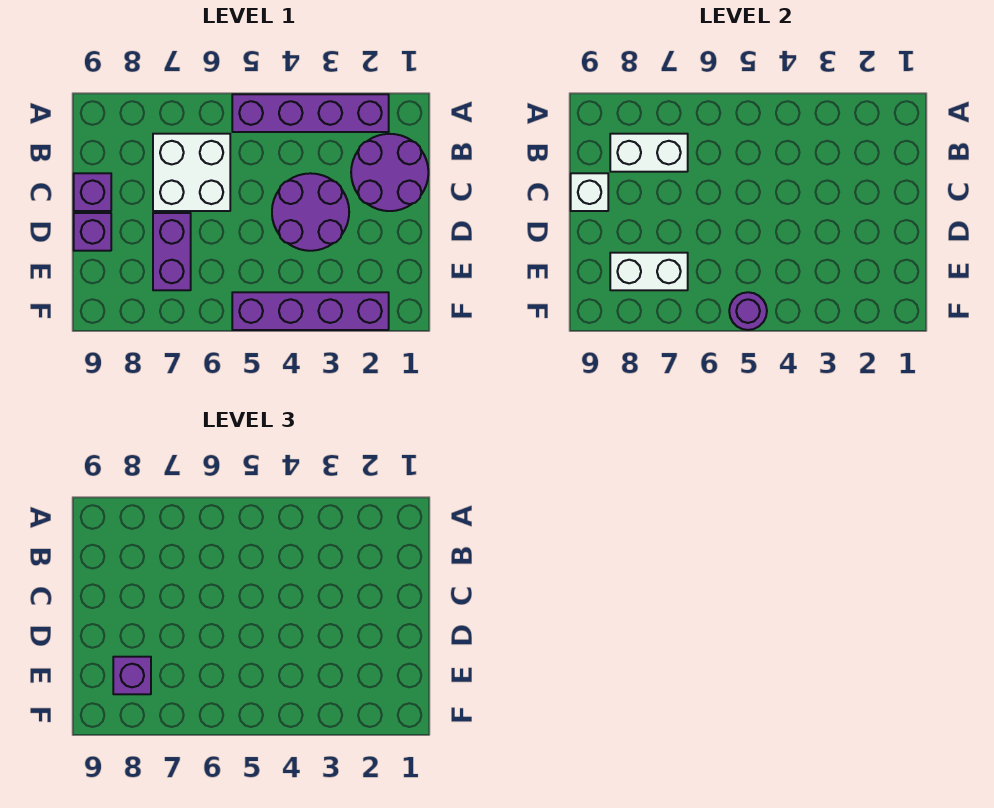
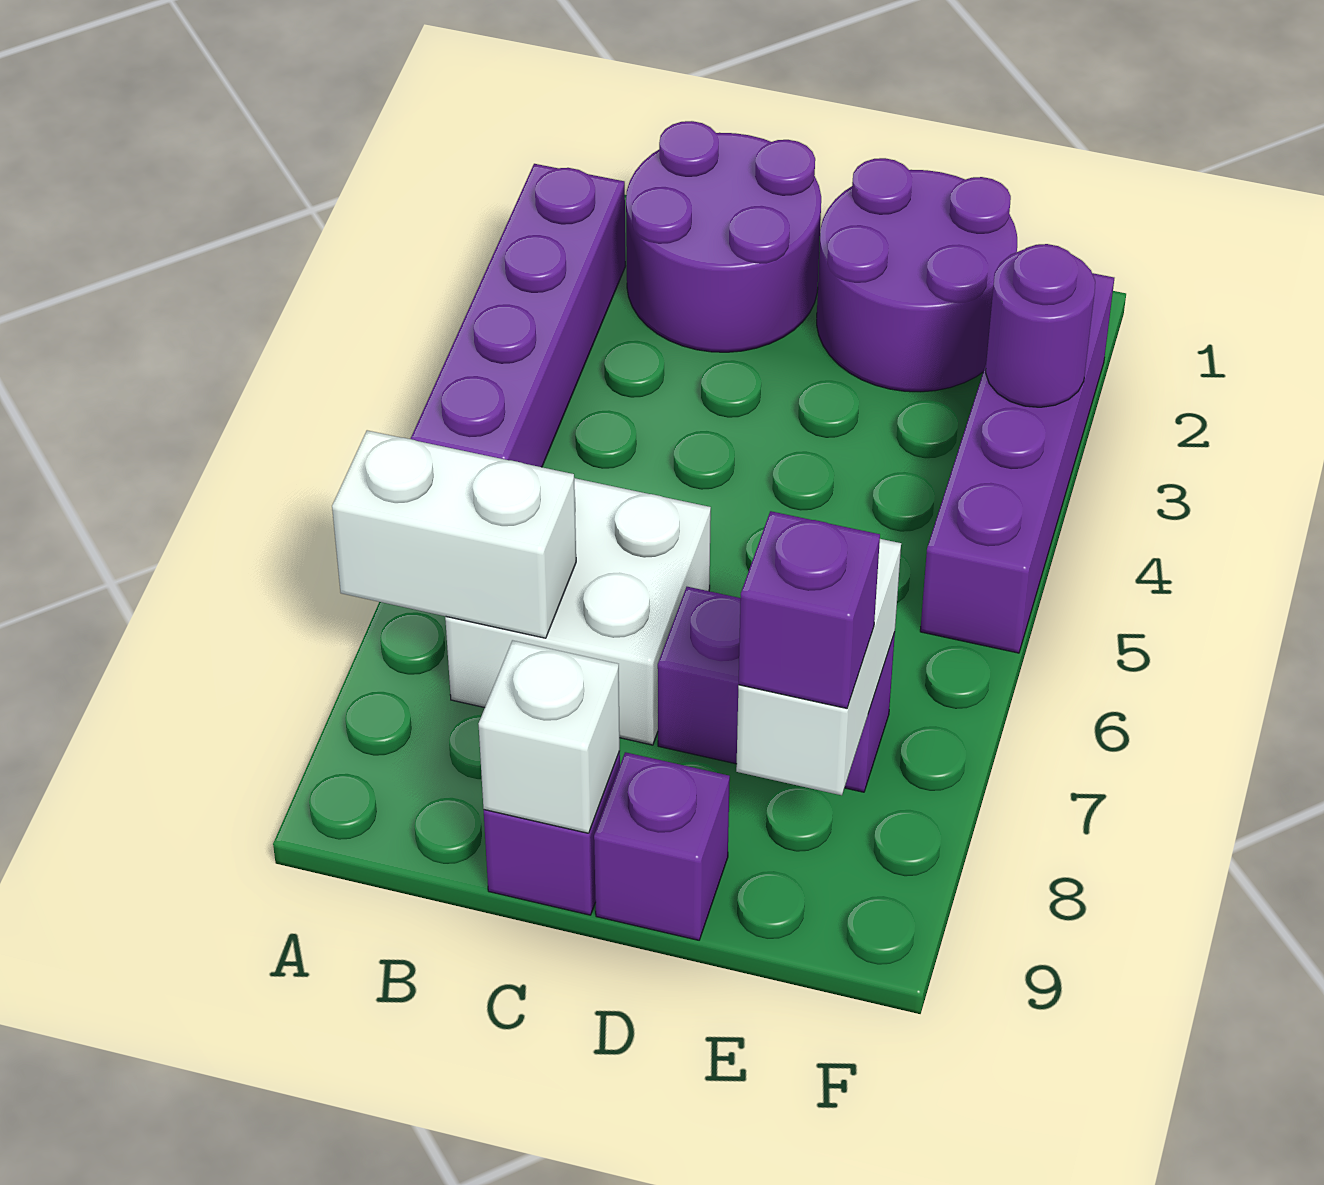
white brick B7:B8 level 2 -> white brick A7:B7 level 2
purple round brick C3:D4 level 1 -> purple round brick D1:E2 level 1
purple round brick F5 level 2 -> purple round brick F3 level 2

